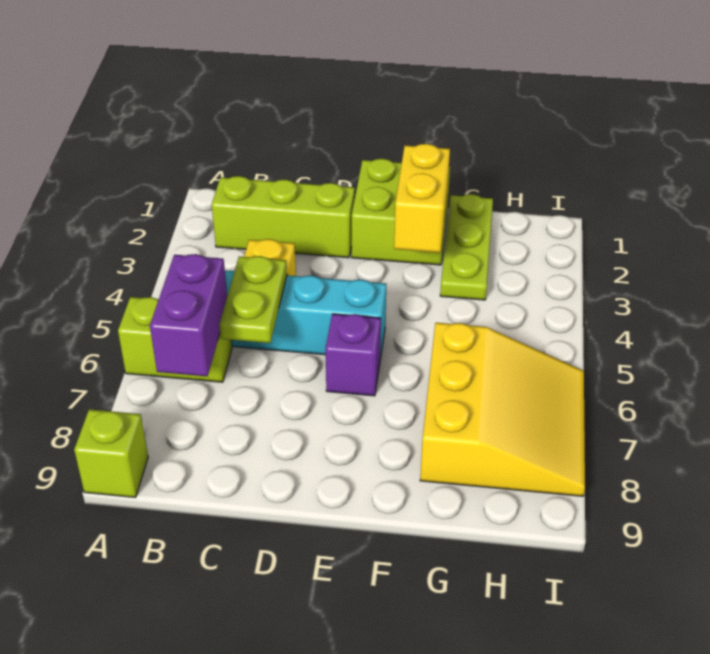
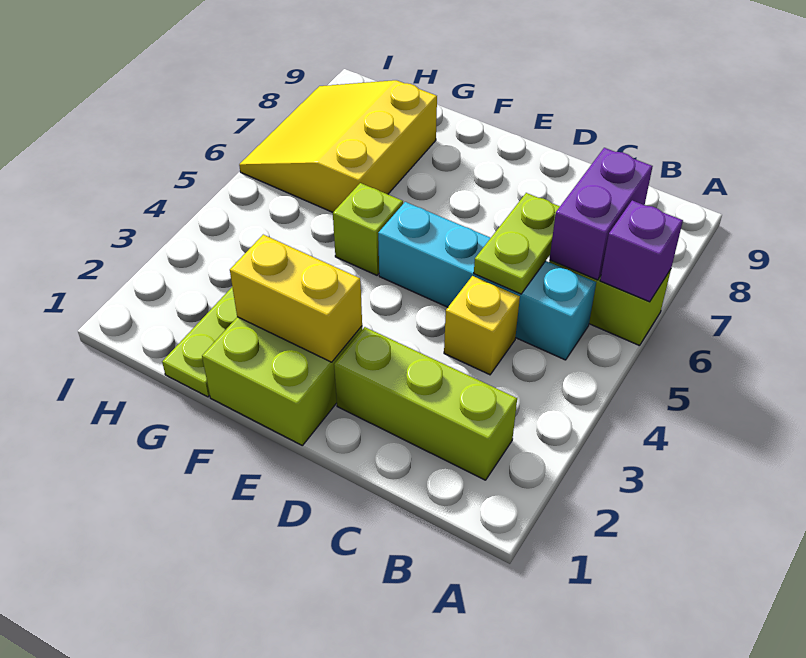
lime brick A9 level 1 -> lime brick F5 level 1
purple brick E6 level 1 -> purple brick A6 level 2
yellow brick F2:F3 level 2 -> yellow brick E2:F2 level 2

